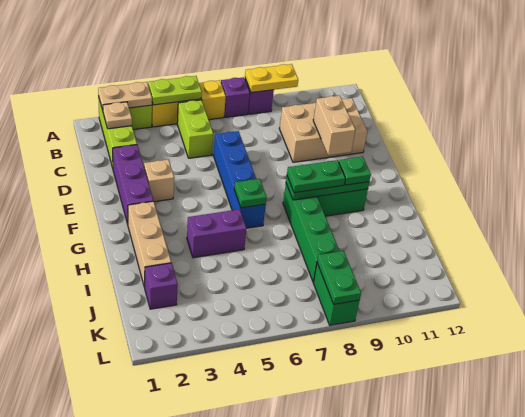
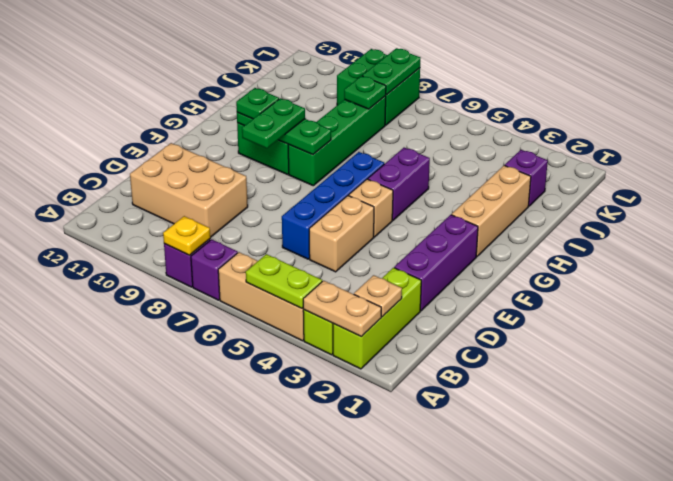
yellow brick A4:A6 level 1 -> tan brick A4:A6 level 1
yellow plate A8:A9 level 2 -> yellow plate A8 level 2
lime brick B5:C5 level 1 -> none
tan brick D10:E10 level 2 -> tan brick D5:E5 level 1
tan brick E3 level 1 -> tan brick F5 level 1
green plate G6 level 2 -> green plate J8 level 2
green plate G8:G9 level 3 -> green plate F9:G9 level 3
purple brick H4:H5 level 1 -> purple brick G5:H5 level 1
green brick K8:L8 level 1 -> green brick K8:L9 level 1

